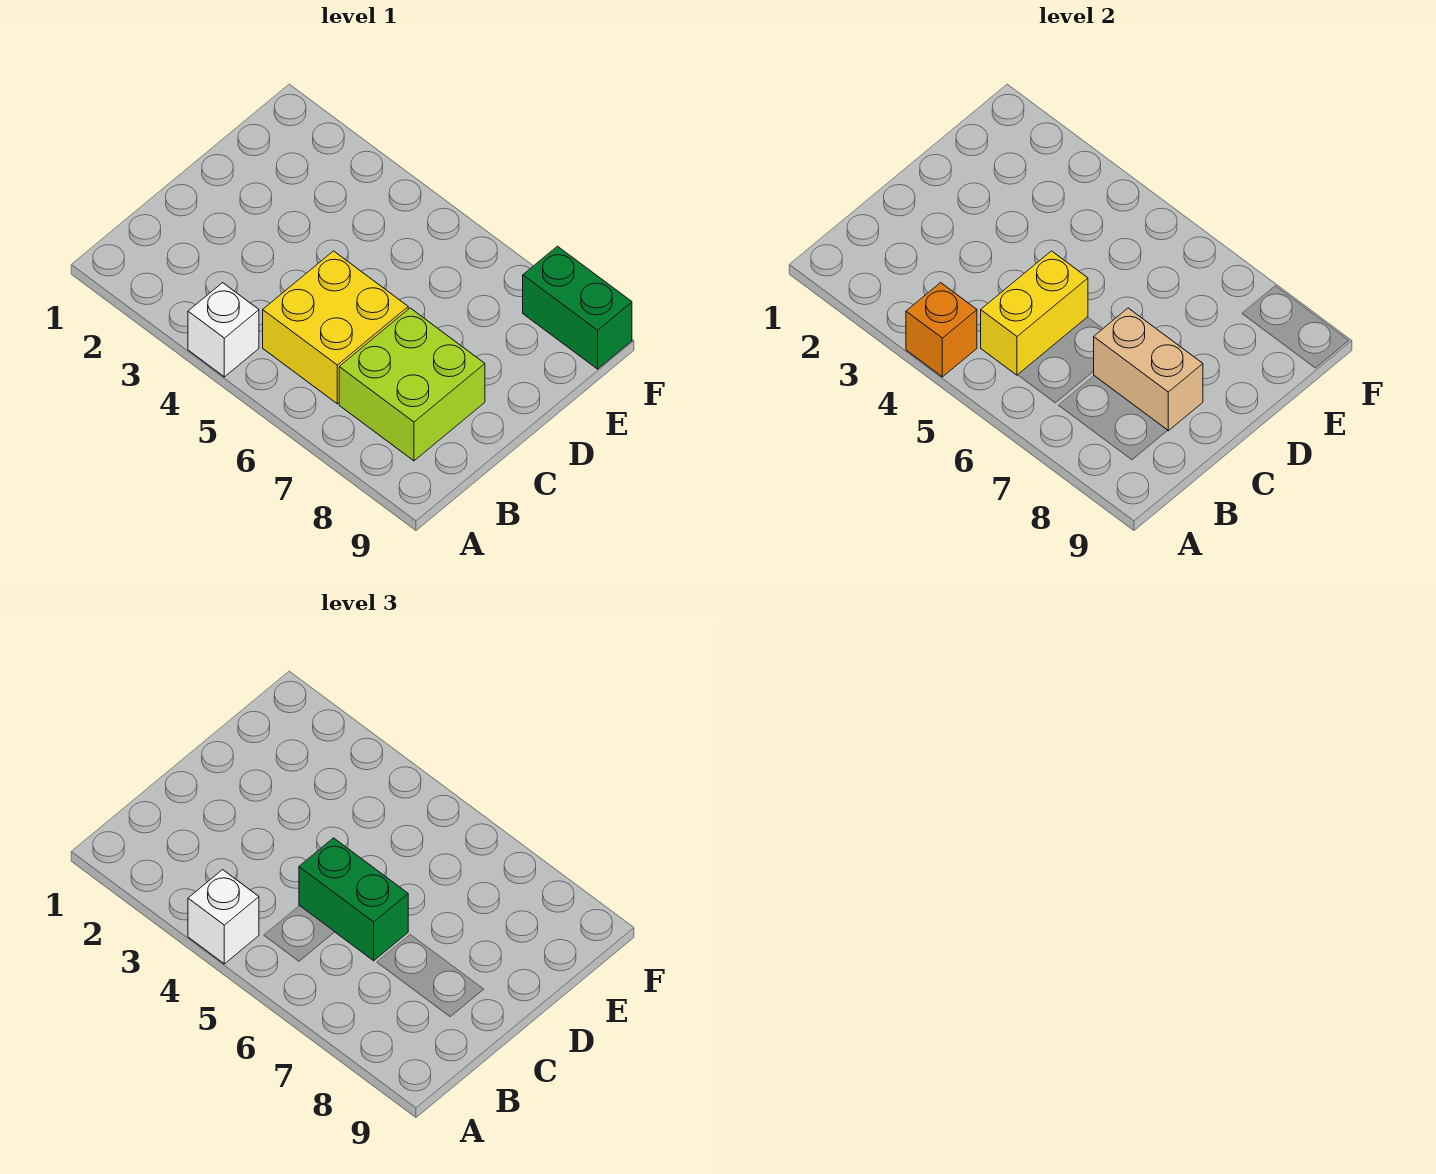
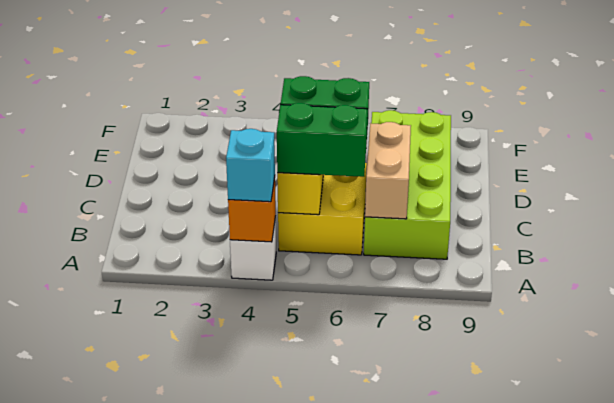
white brick A4 level 3 -> cyan brick A4 level 3
lime brick B7:C8 level 1 -> lime brick B7:E8 level 1
tan brick C7:C8 level 2 -> tan brick B7:C7 level 2
green brick F8:F9 level 1 -> green brick B5:B6 level 3

